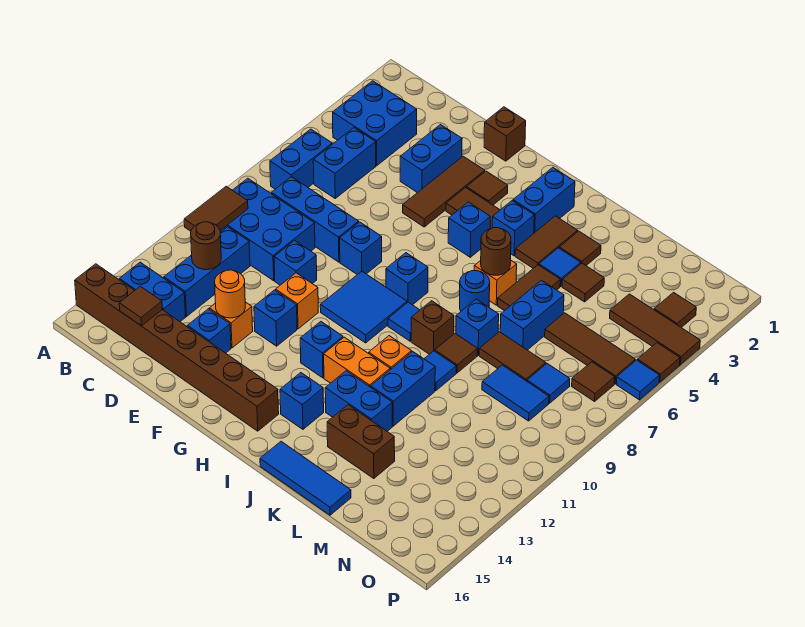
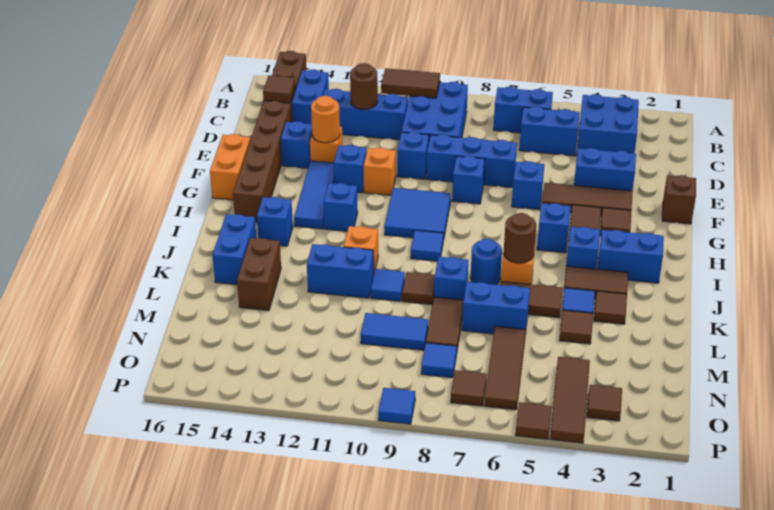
blue brick C8:E8 level 1 -> blue brick E7:E9 level 1
blue brick H8 level 1 -> blue brick F6 level 1
orange brick I12:J12 level 1 -> orange brick F16:G16 level 1
brown brick J9 level 1 -> none
blue brick J13:K13 level 1 -> blue brick J15:K15 level 1
blue tile J16:L16 level 1 -> blue tile F13:H13 level 1
blue tile M9:N9 level 1 -> blue tile M9:M10 level 1
blue tile P6 level 1 -> blue tile P9 level 1

